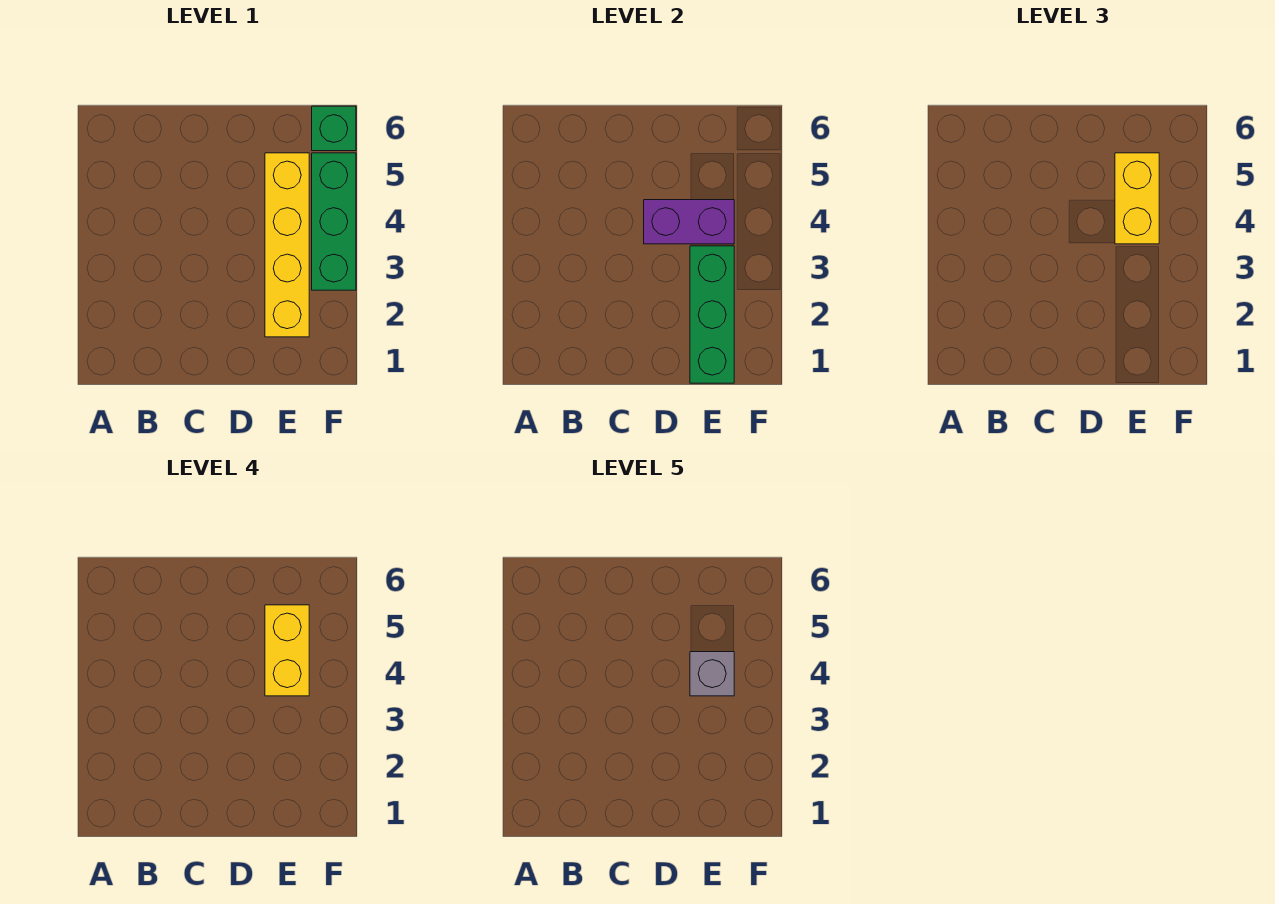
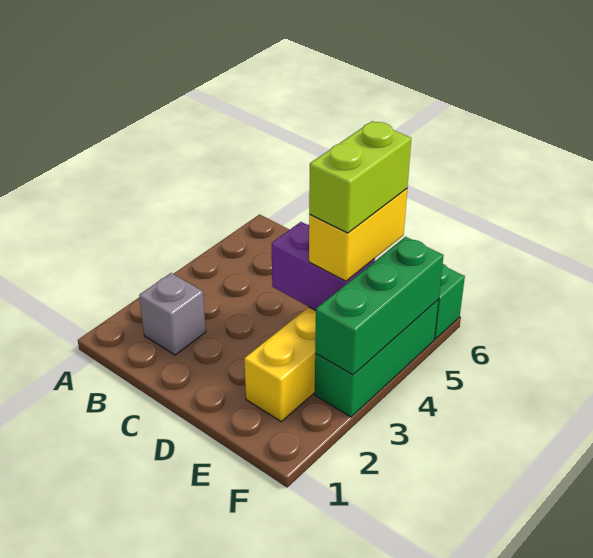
green brick E1:E3 level 2 -> green brick F3:F5 level 2
yellow brick E4:E5 level 4 -> lime brick E4:E5 level 4
grey brick E4 level 5 -> grey brick B2 level 1

